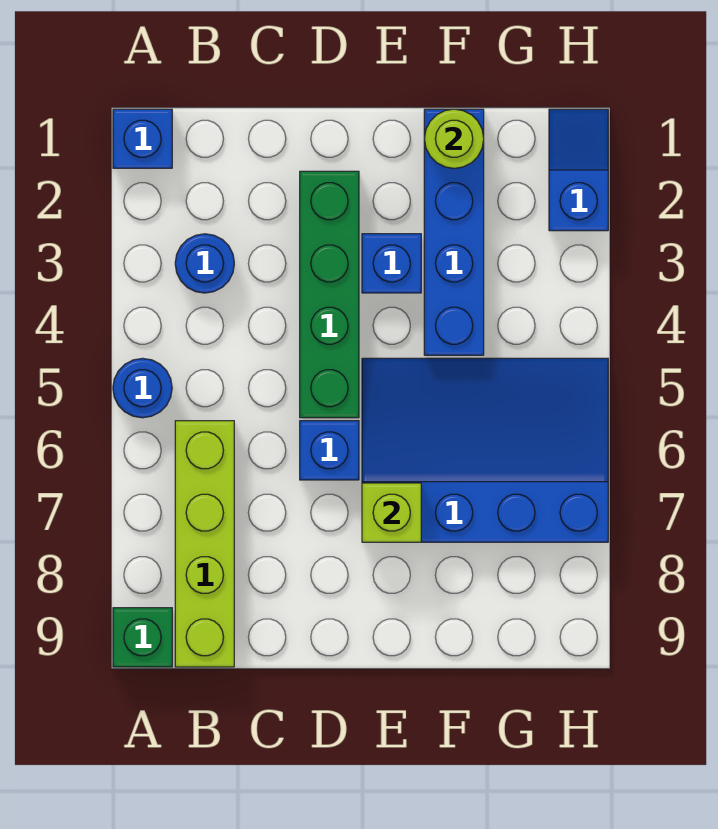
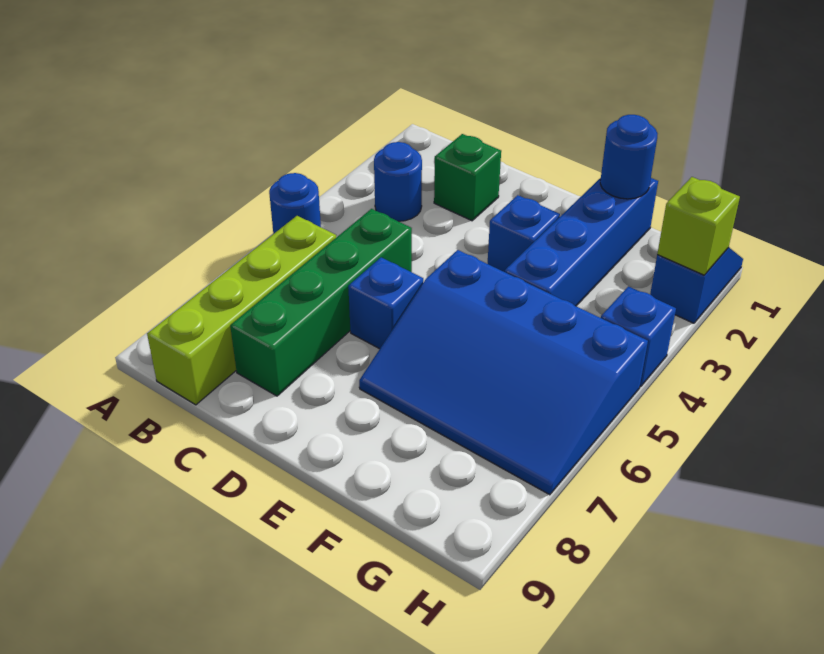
blue brick A1 level 1 -> blue brick H4 level 1
green brick A9 level 1 -> green brick C2 level 1
green brick D2:D5 level 1 -> green brick C5:C8 level 1
blue slope E5:H7 level 1 top 7 -> blue slope E5:H7 level 1 top 5
lime brick E7 level 2 -> lime brick H2 level 2
lime round brick F1 level 2 -> blue round brick F1 level 2

